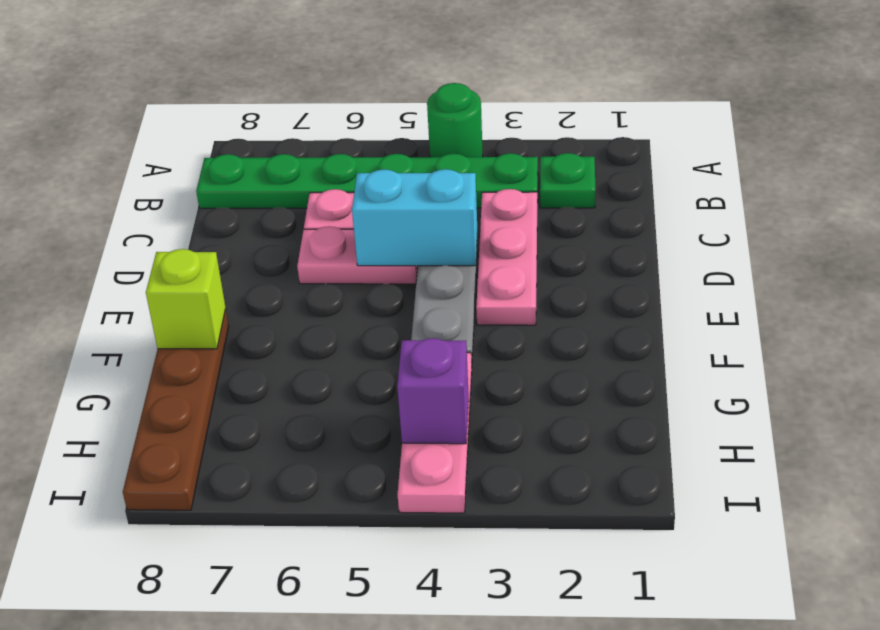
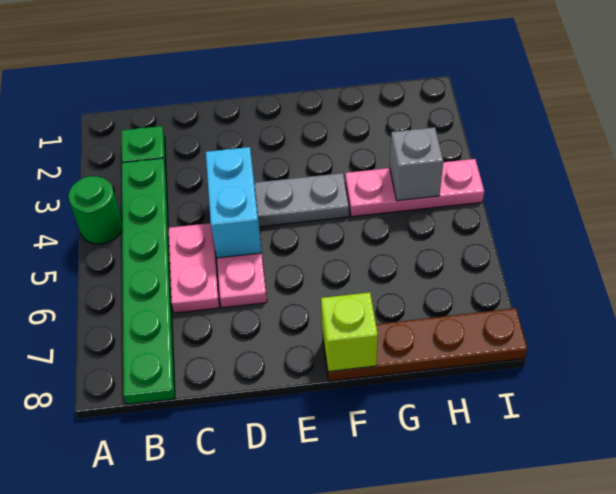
pink plate C3:E3 level 1 -> none
purple brick H4 level 2 -> grey brick H4 level 2

